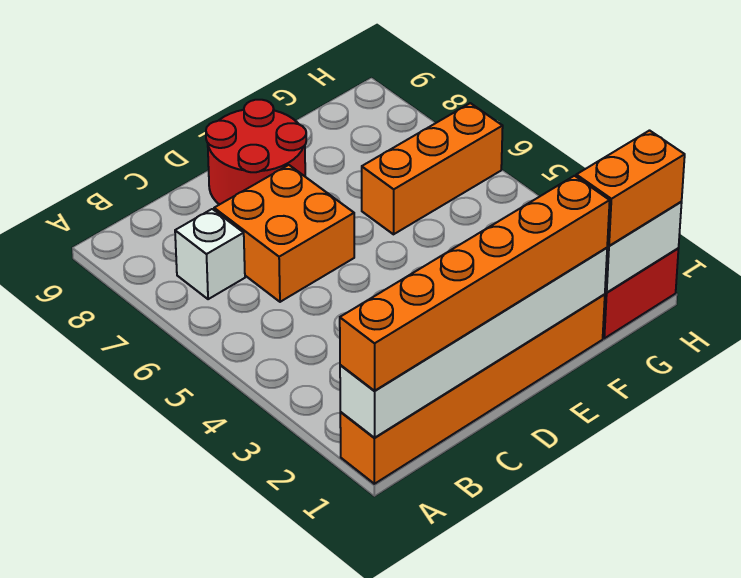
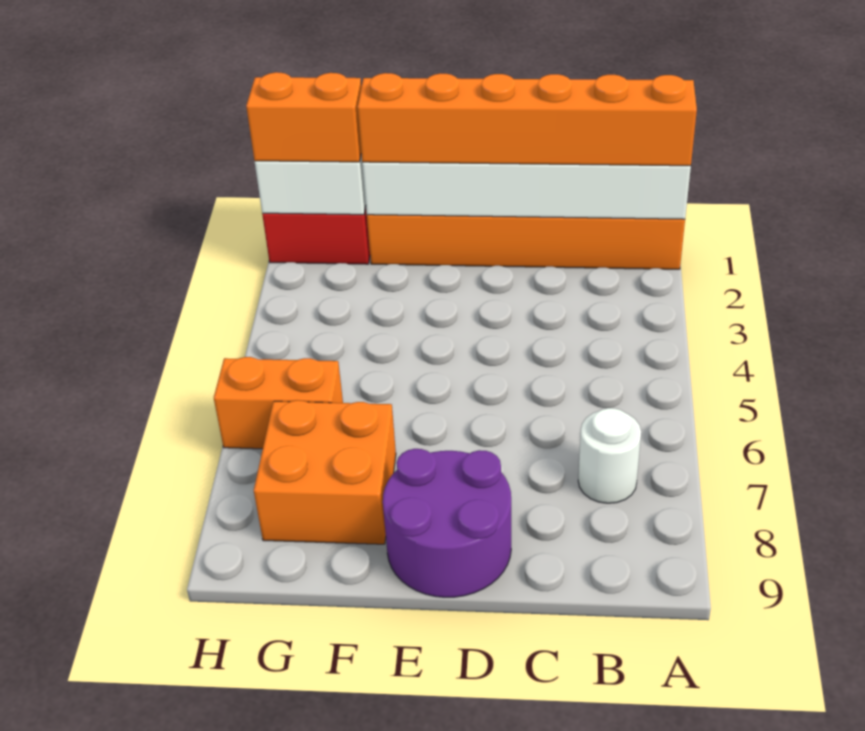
white brick B7 level 1 -> white round brick B7 level 1
orange brick C6:D7 level 1 -> orange brick F7:G8 level 1
red round brick D8:E9 level 1 -> purple round brick D8:E9 level 1
orange brick F6:H6 level 1 -> orange brick G6:H6 level 1

